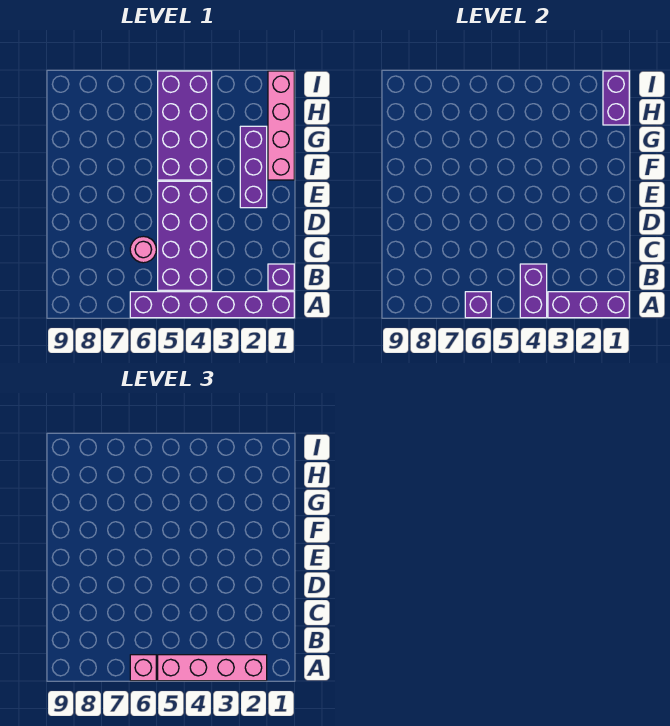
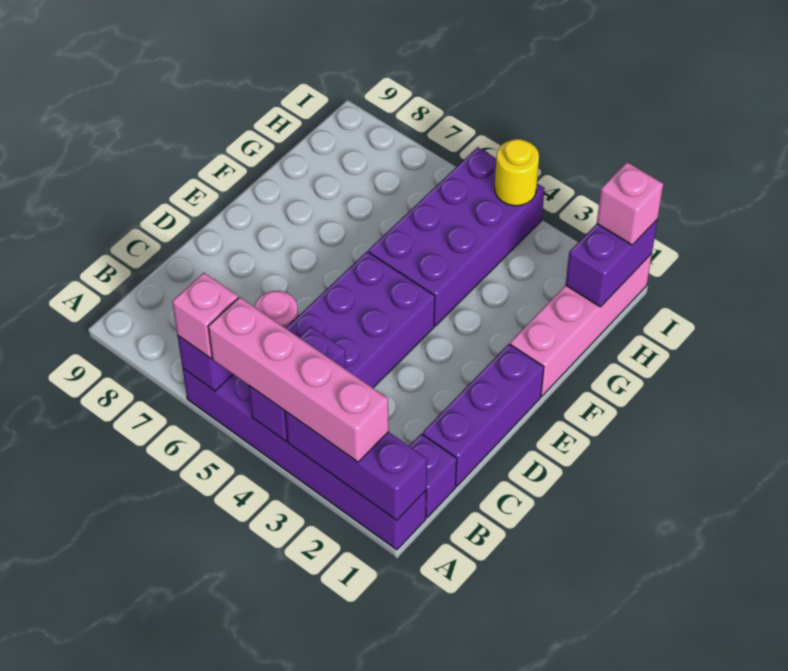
purple brick E2:G2 level 1 -> purple brick C1:E1 level 1
none -> pink brick I1 level 3
none -> yellow round brick I4 level 2

